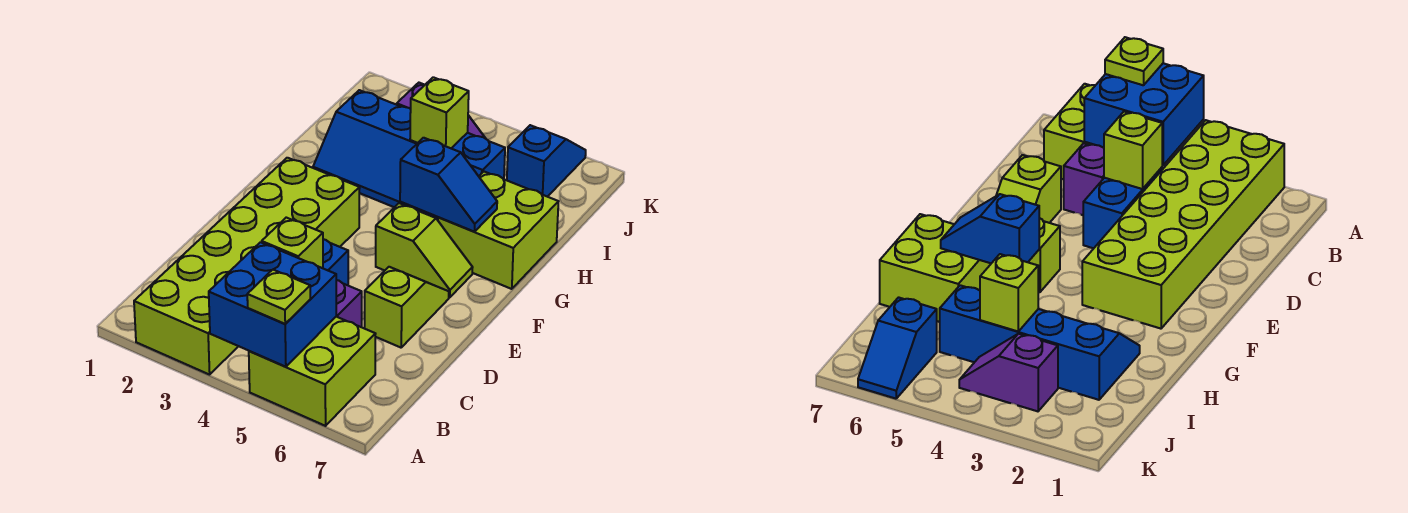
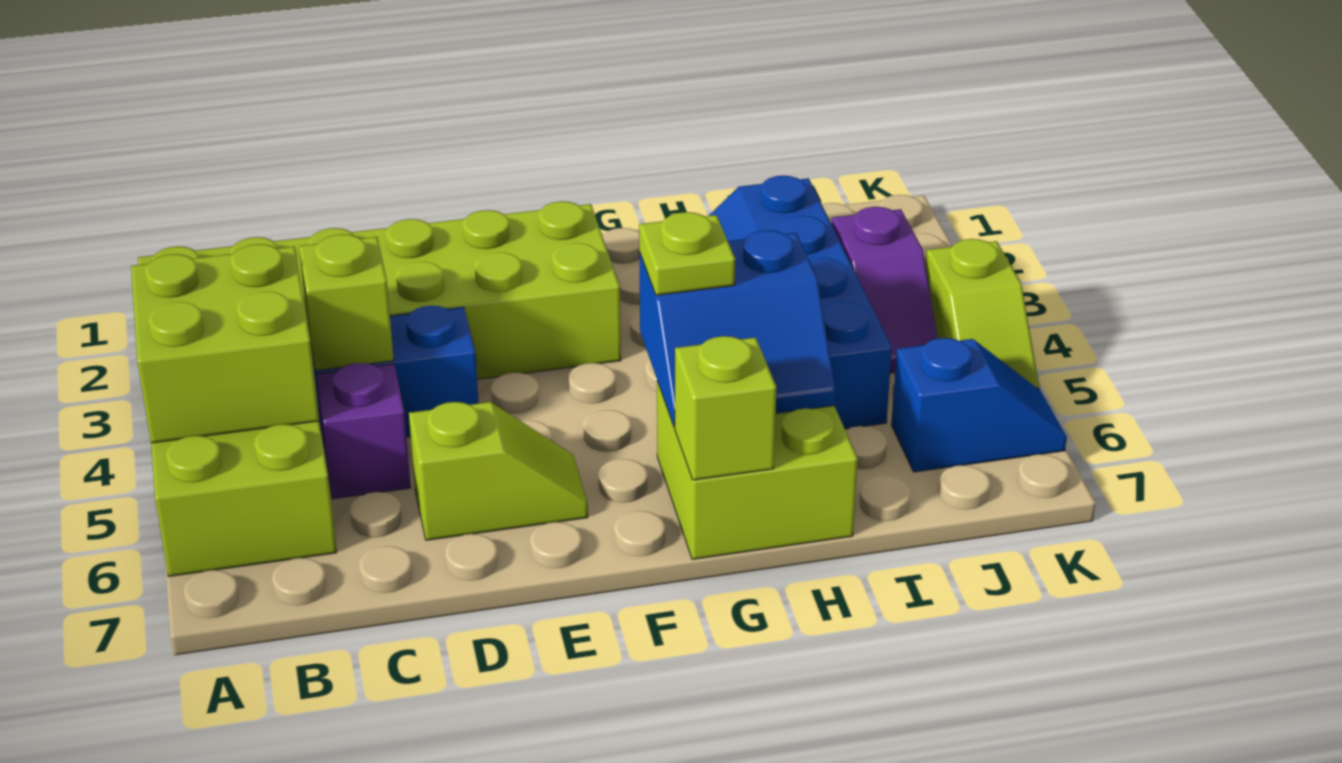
blue brick A4:B5 level 2 -> lime brick A4:B5 level 2
lime plate A5 level 3 -> lime plate G5 level 3
lime slope F5:F6 level 1 top 5 -> lime slope K4:K5 level 1 top 4
blue slope G5:G6 level 2 top 5 -> blue slope G5:H6 level 2 top 5
lime brick I4 level 2 -> lime brick G7 level 2

